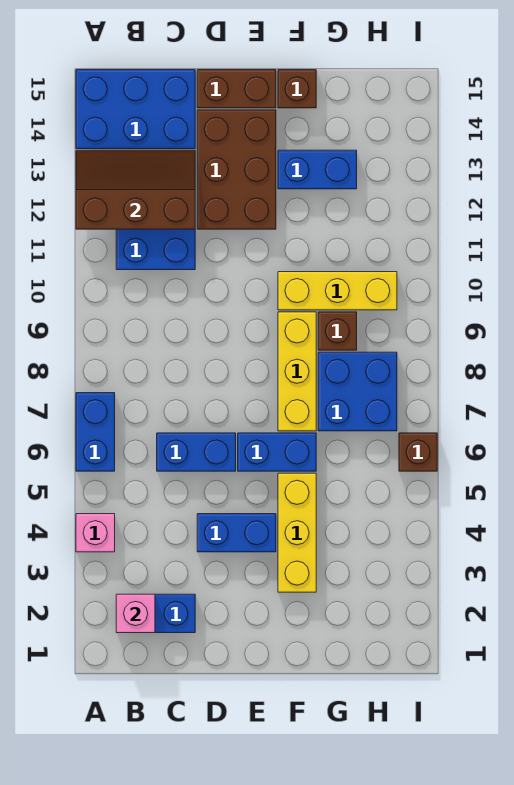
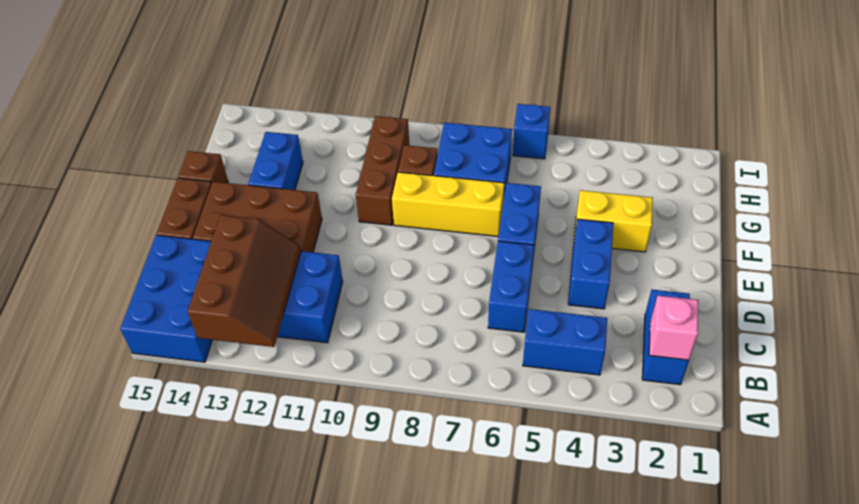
pink brick A4 level 1 -> none
blue brick A6:A7 level 1 -> blue brick B4:B5 level 1
brown slope A12:C13 level 2 top 12 -> brown slope A12:C13 level 2 top 13
yellow brick F3:F5 level 1 -> yellow brick F3:F4 level 1
yellow brick F10:H10 level 1 -> brown brick F10:H10 level 1
brown brick I6 level 1 -> blue brick I6 level 1

